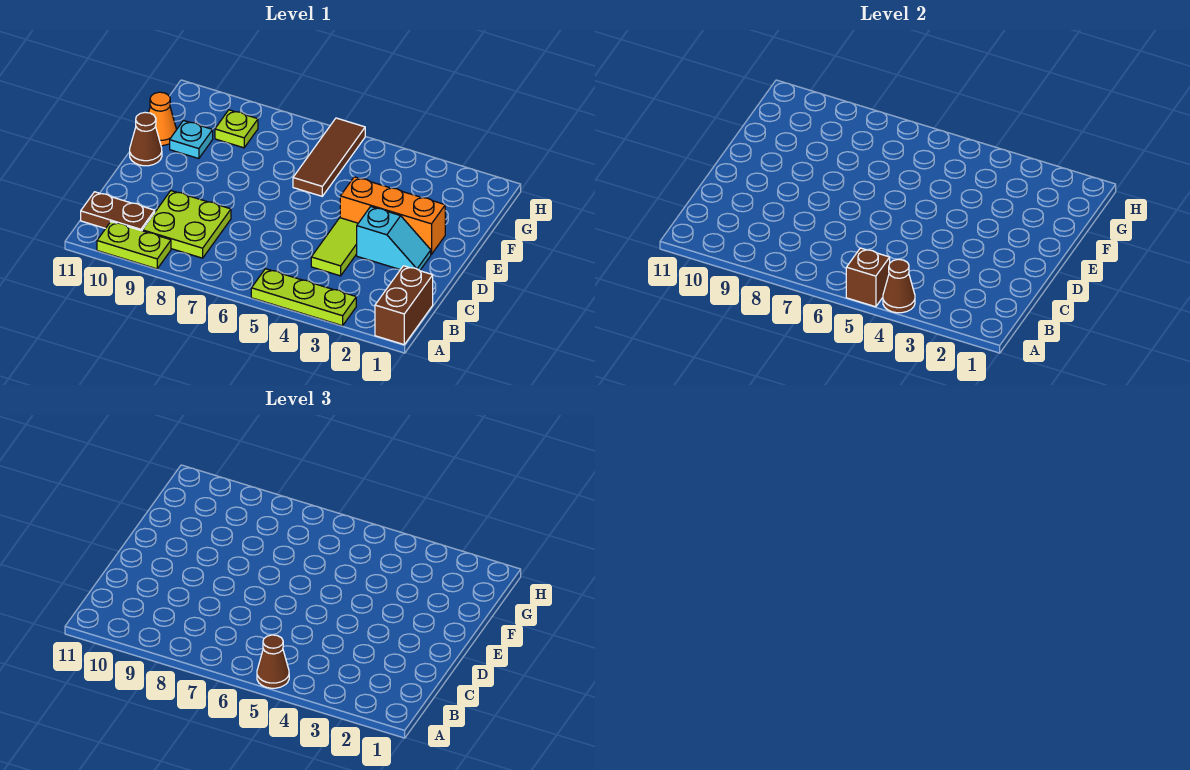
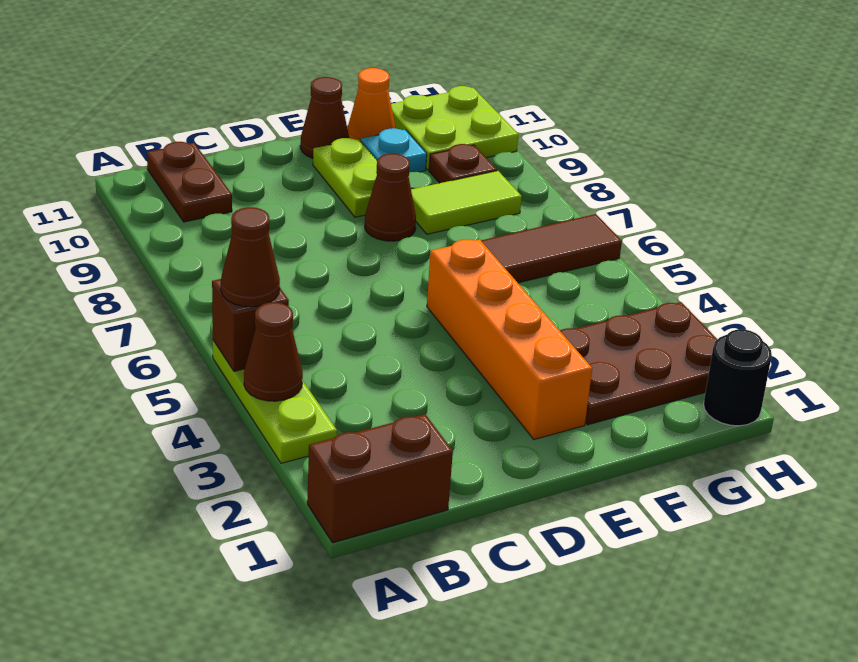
lime plate A9:A10 level 1 -> lime plate E9:E10 level 1
lime plate B8:C9 level 1 -> lime plate G10:H11 level 1
lime tile C4:D4 level 1 -> lime tile F8:G8 level 1
cyan slope D2:D3 level 1 top 3 -> none
orange brick E2:E4 level 1 -> orange brick E2:E5 level 1
none -> brown cone E8 level 1
none -> brown plate F2:H3 level 1
lime plate G9 level 1 -> brown plate G9 level 1
none -> black round brick H1 level 1

